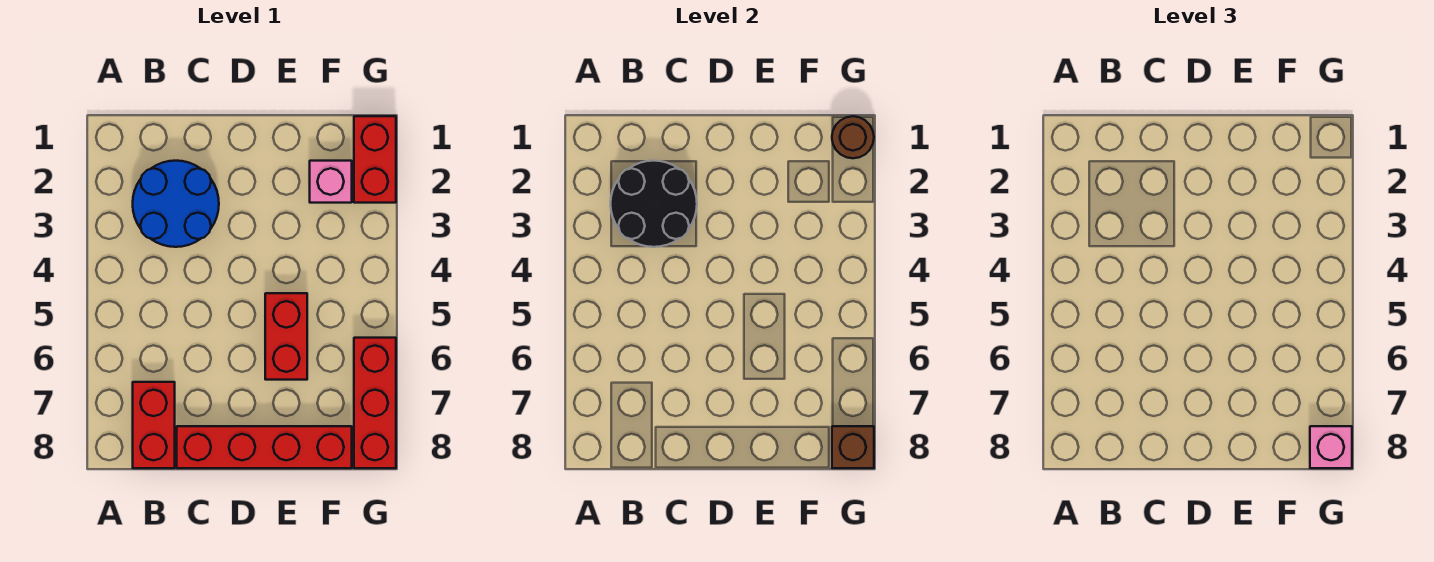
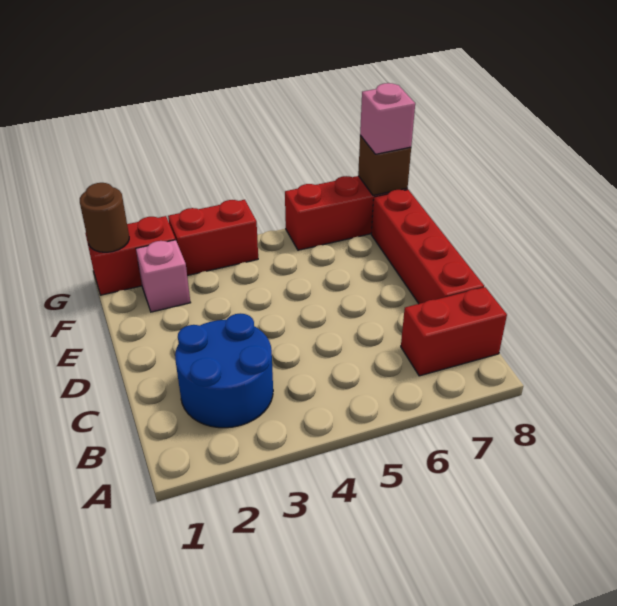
black round brick B2:C3 level 2 -> none
red brick E5:E6 level 1 -> red brick G3:G4 level 1

